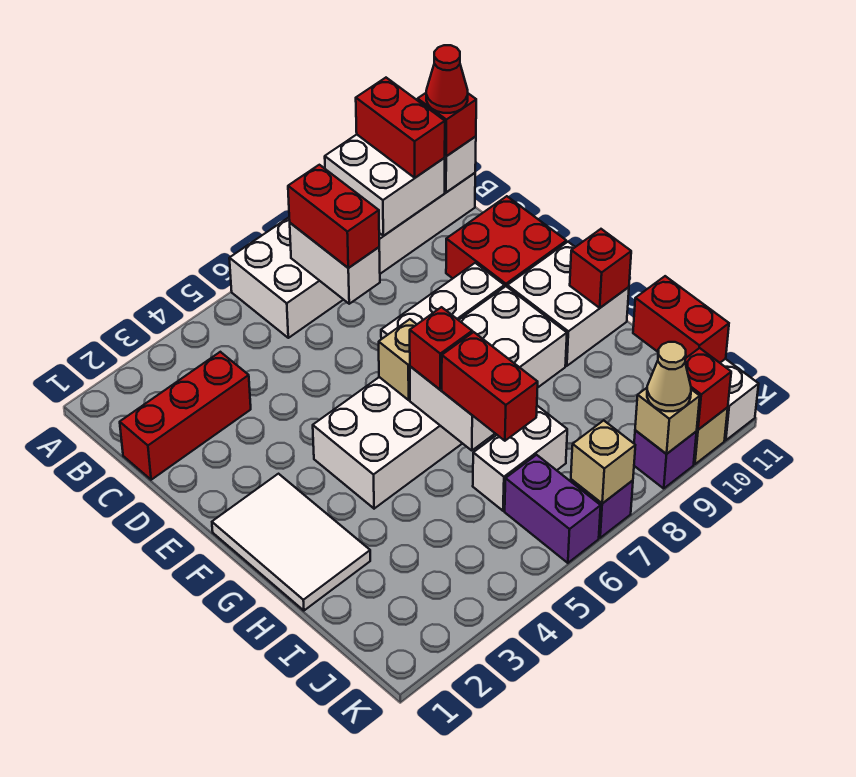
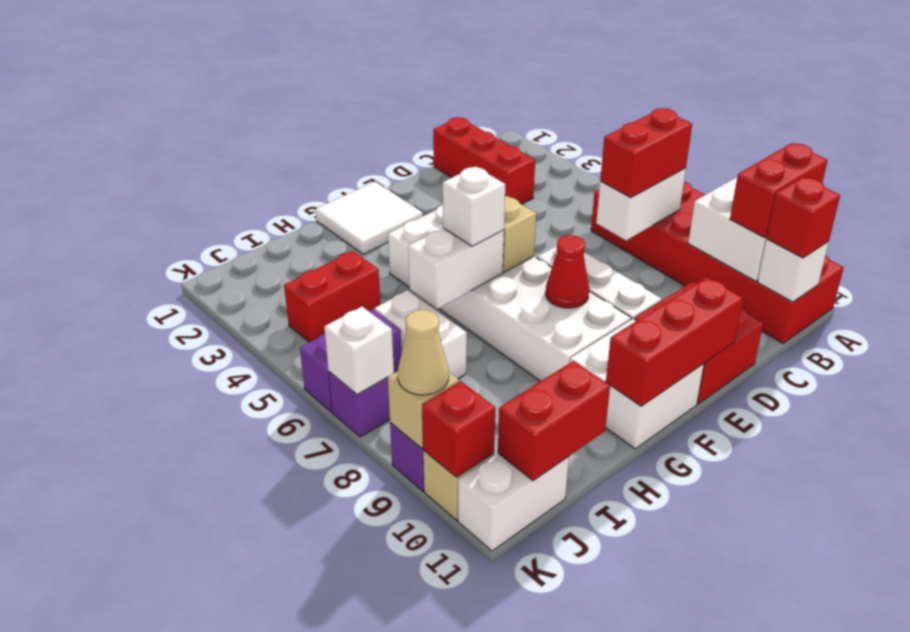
white brick A6:B11 level 1 -> red brick A6:B11 level 1
red cone B11 level 4 -> red cone F8 level 2
white tile F1:H2 level 1 -> white tile F1:G2 level 1
red brick G6 level 3 -> white brick G6 level 3
red brick G11 level 2 -> red brick E11:G11 level 2
red brick H6:I6 level 3 -> red brick I4:J4 level 1
tan brick K7 level 2 -> white brick K7 level 2

